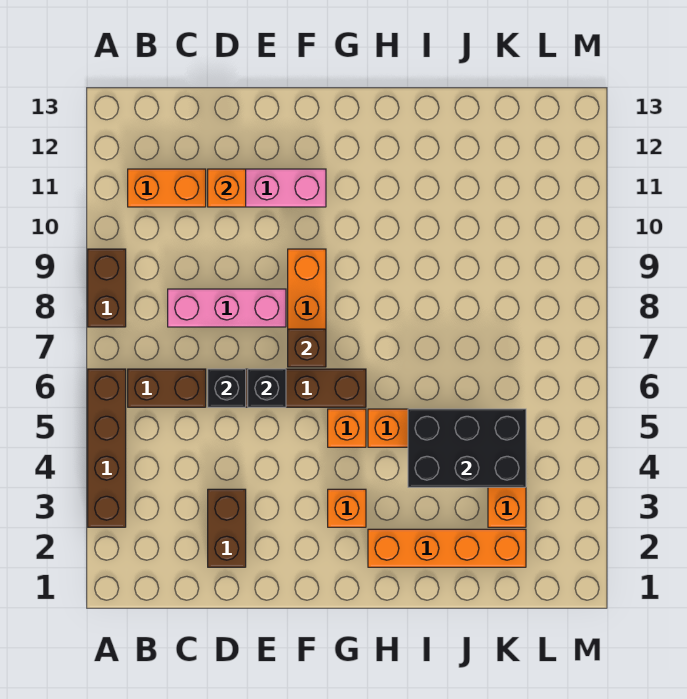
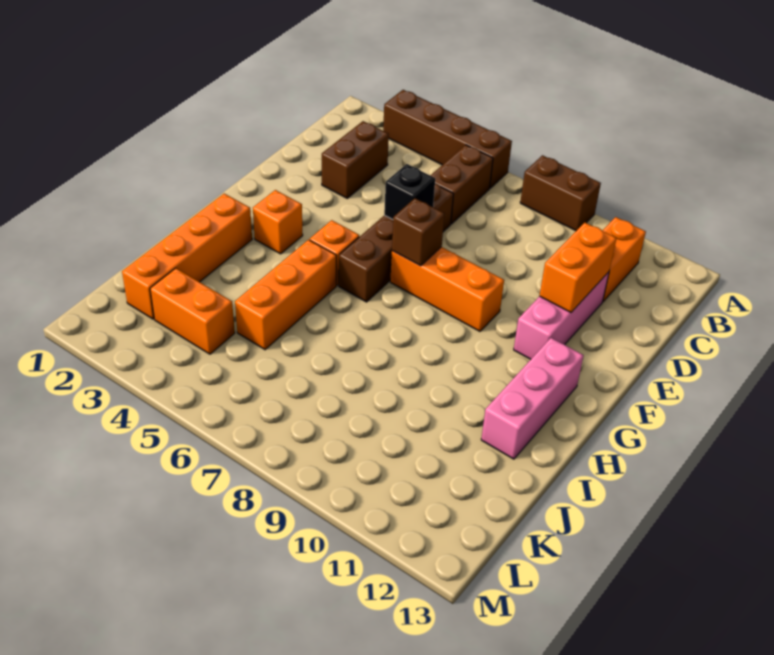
pink brick C8:E8 level 1 -> pink brick G12:I12 level 1
brown brick D2:D3 level 1 -> brown brick C3:D3 level 1
black brick D6 level 2 -> none
orange brick D11 level 2 -> orange brick D11:E11 level 2
black brick I4:K5 level 2 -> none

